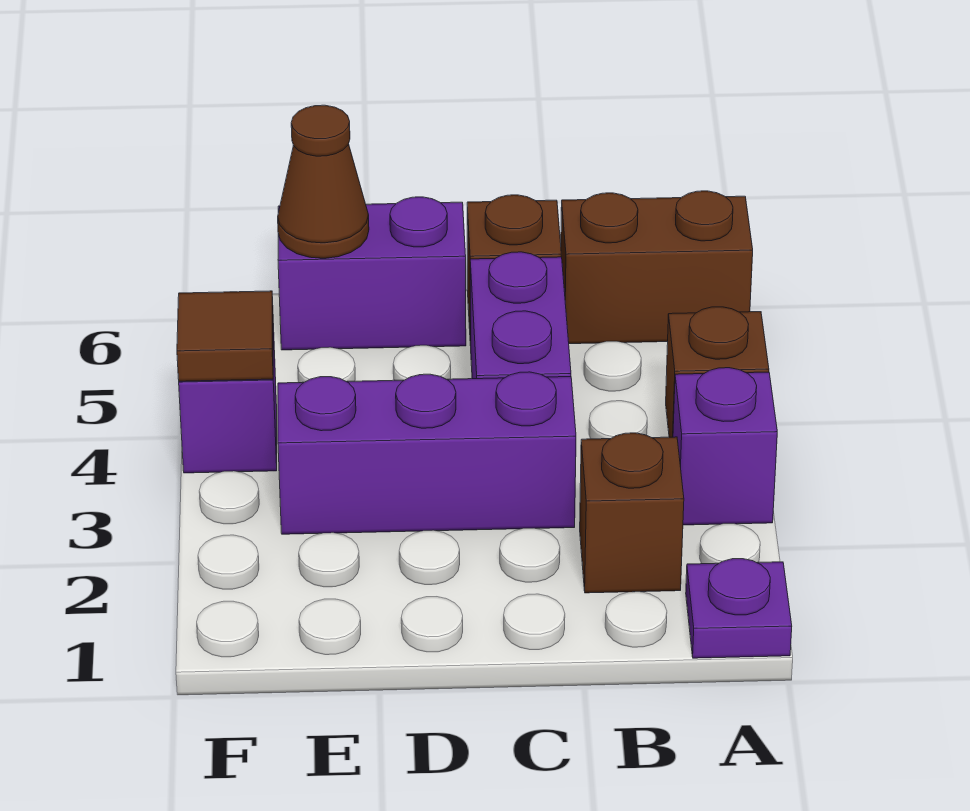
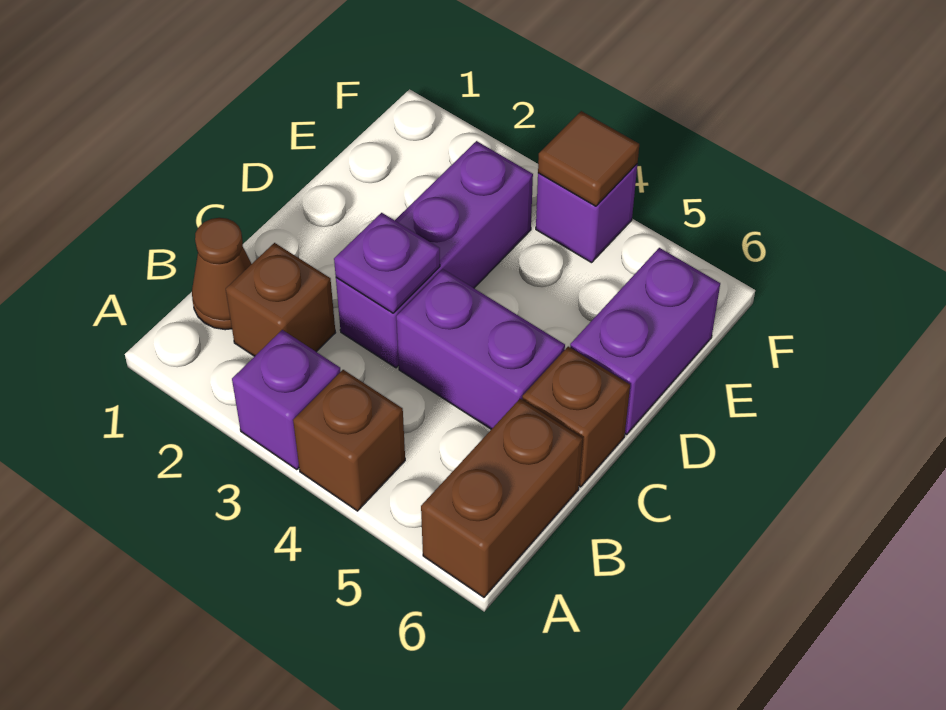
purple plate A1 level 1 -> purple plate C3 level 2
brown cone E6 level 2 -> brown cone B1 level 1

